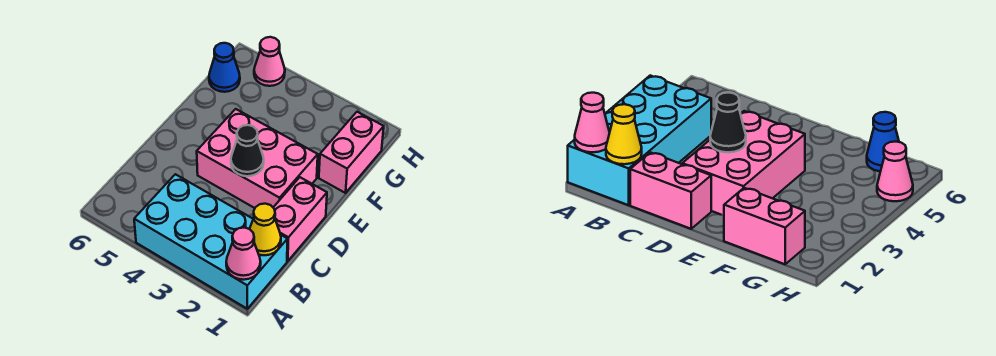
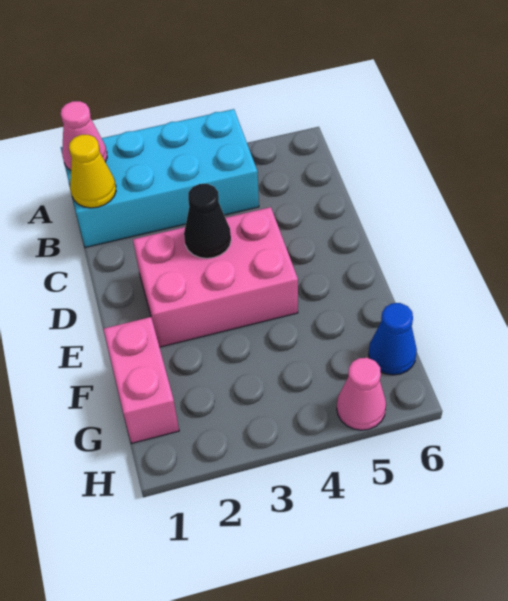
pink brick C1:D1 level 1 -> none

